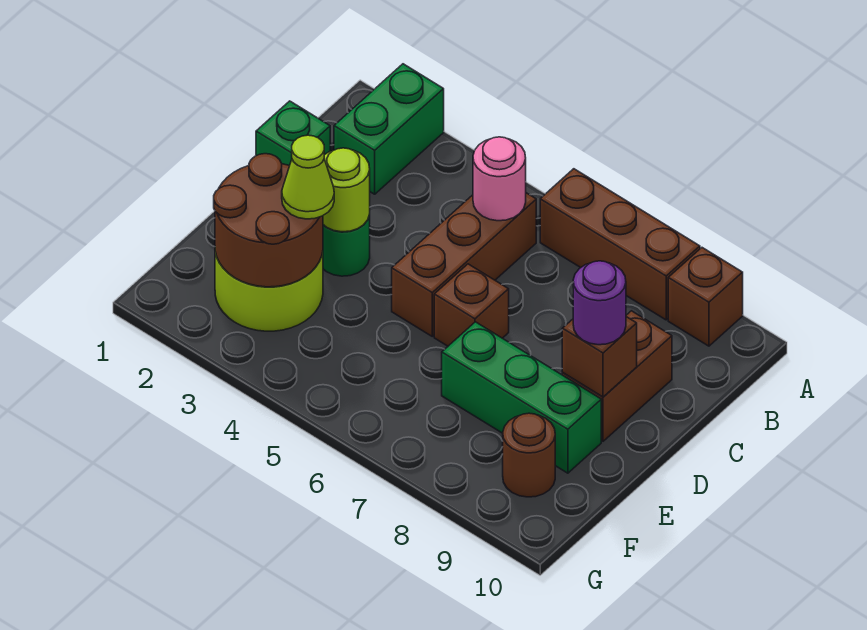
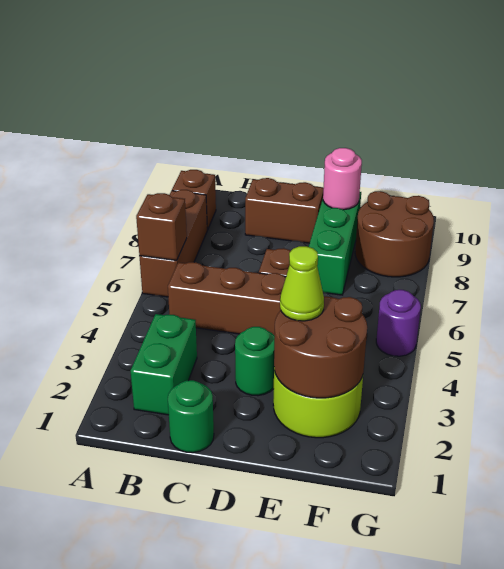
green brick A2:B2 level 1 -> green brick B2:B3 level 1
pink round brick B5 level 2 -> pink round brick E9 level 2
green brick C1 level 1 -> green round brick C1 level 1
lime round brick D3 level 2 -> none
brown brick D9 level 2 -> brown brick A6 level 2
purple round brick D9 level 3 -> purple round brick G5 level 1
brown round brick F9 level 1 -> brown round brick F8:G9 level 1

